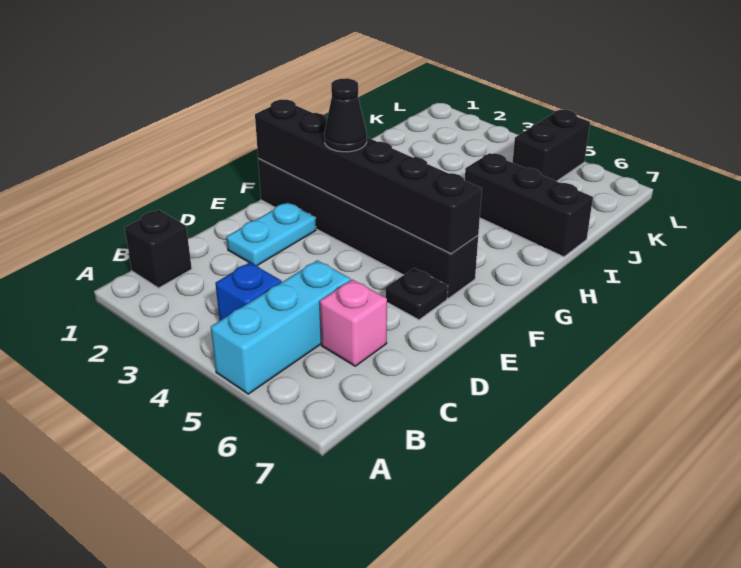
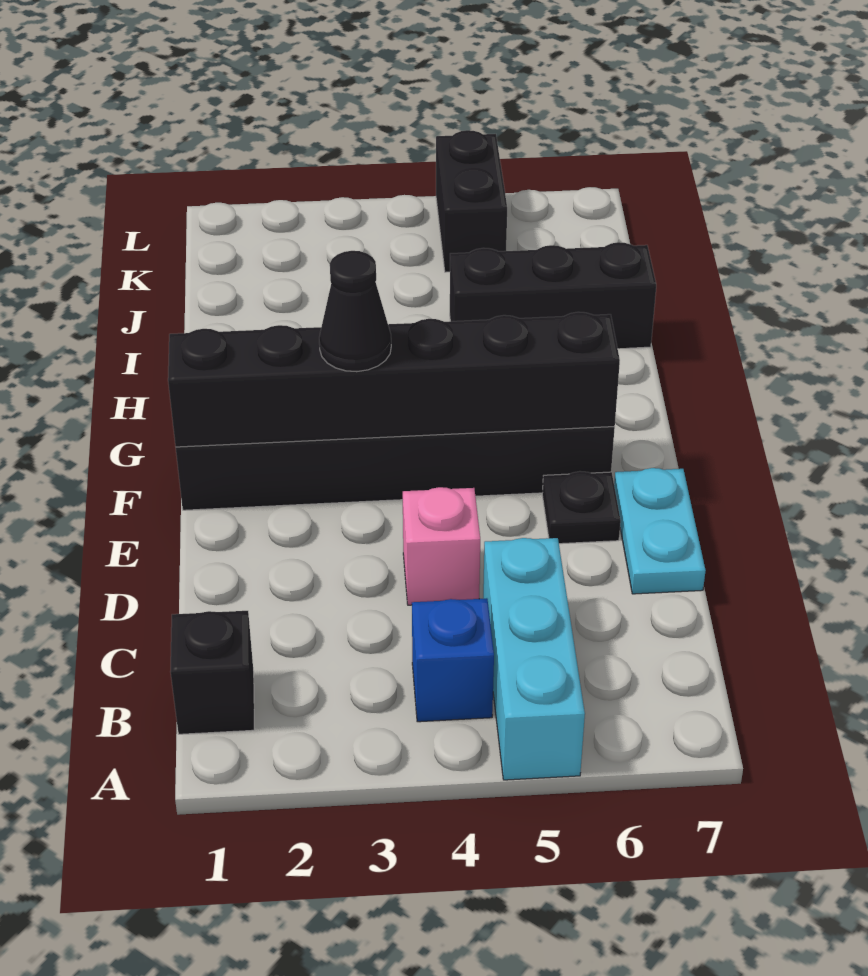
pink brick C6 level 1 -> pink brick D4 level 1
cyan plate D2:E2 level 1 -> cyan plate D7:E7 level 1

